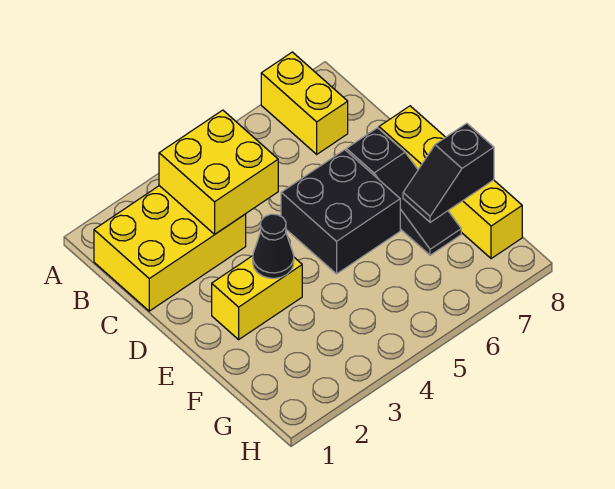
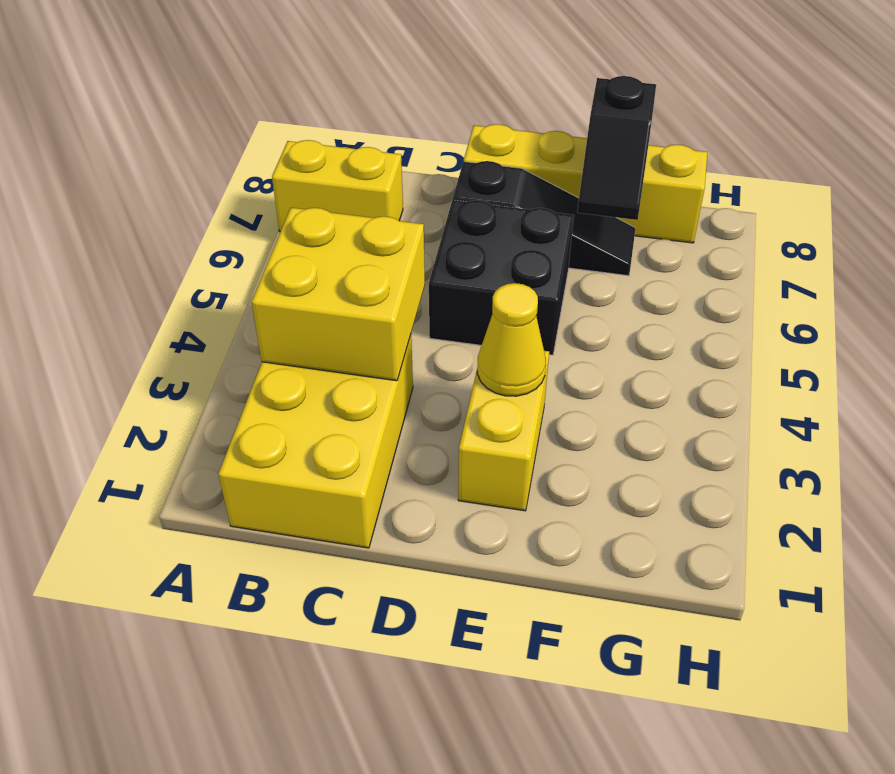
black cone E3 level 2 -> yellow cone E3 level 2

